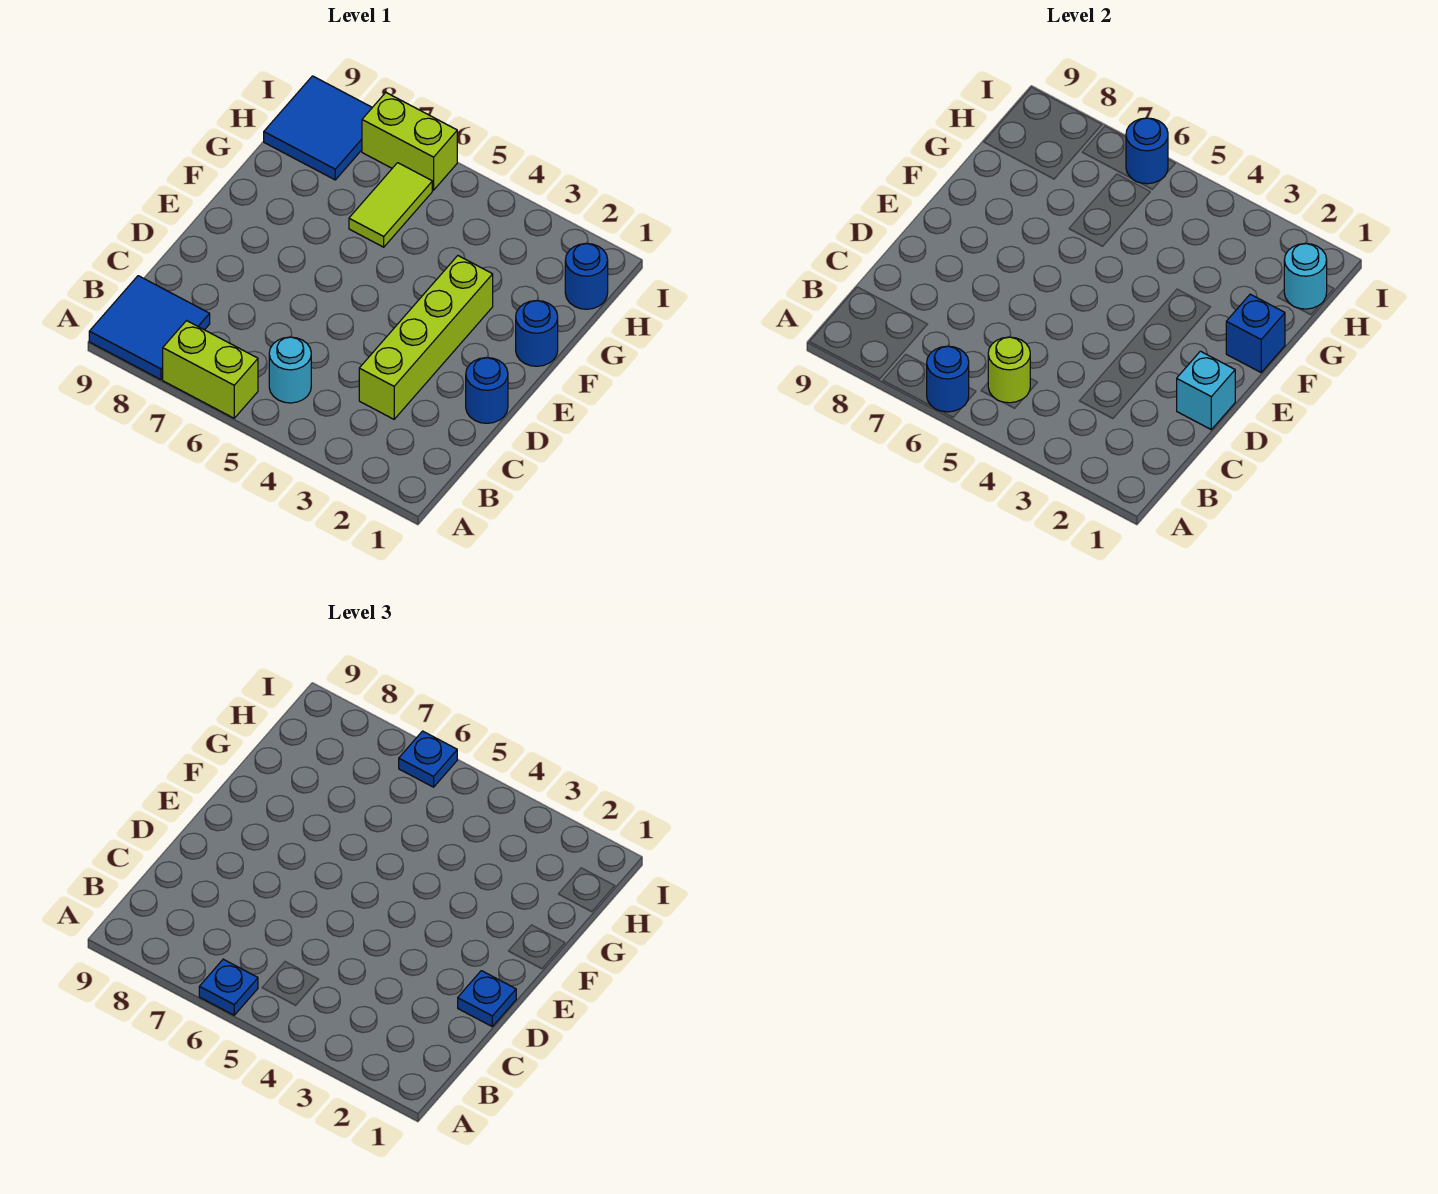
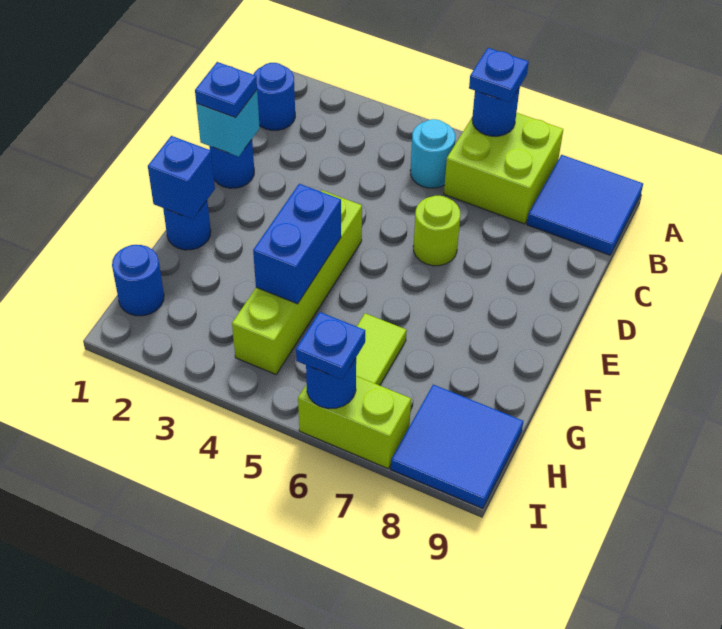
lime brick A6:A7 level 1 -> lime brick A6:B7 level 1
none -> blue round brick B1 level 1
lime round brick B5 level 2 -> lime round brick D6 level 1
lime brick C3:F3 level 1 -> lime brick E4:H4 level 1
none -> blue brick F4:G4 level 2
cyan round brick H1 level 2 -> none

